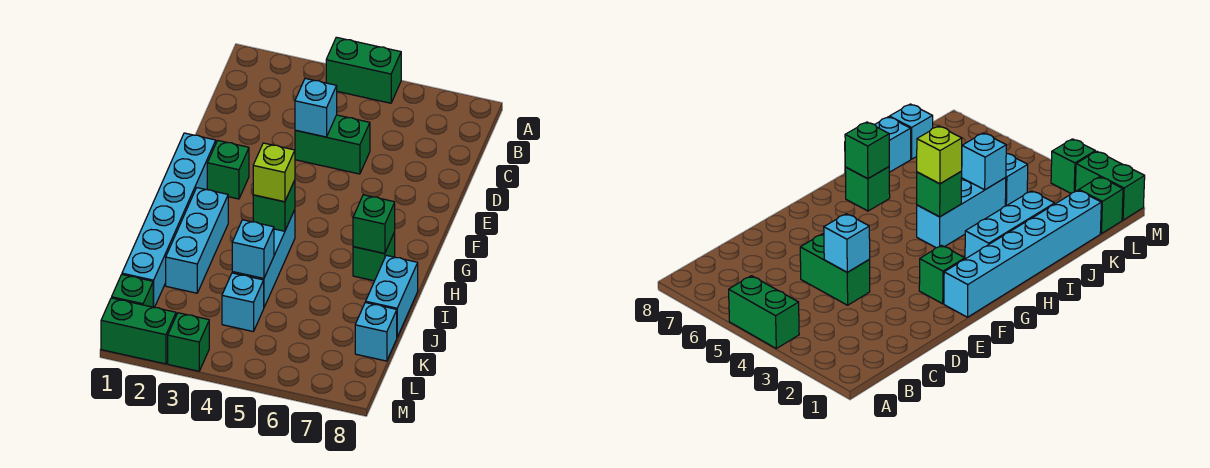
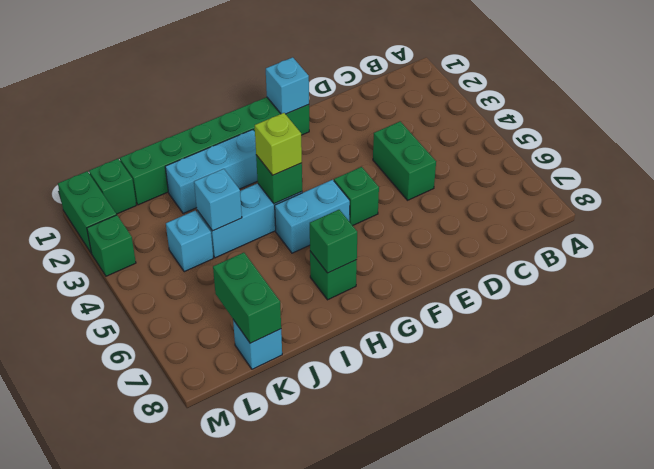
green brick A4:A5 level 1 -> green brick K7:K8 level 2
cyan brick D4 level 2 -> cyan brick F1 level 2
cyan brick F1:K1 level 1 -> green brick F1:K1 level 1
green brick F2 level 1 -> green brick F5 level 1
cyan brick I8:J8 level 1 -> cyan brick G5:H5 level 1

